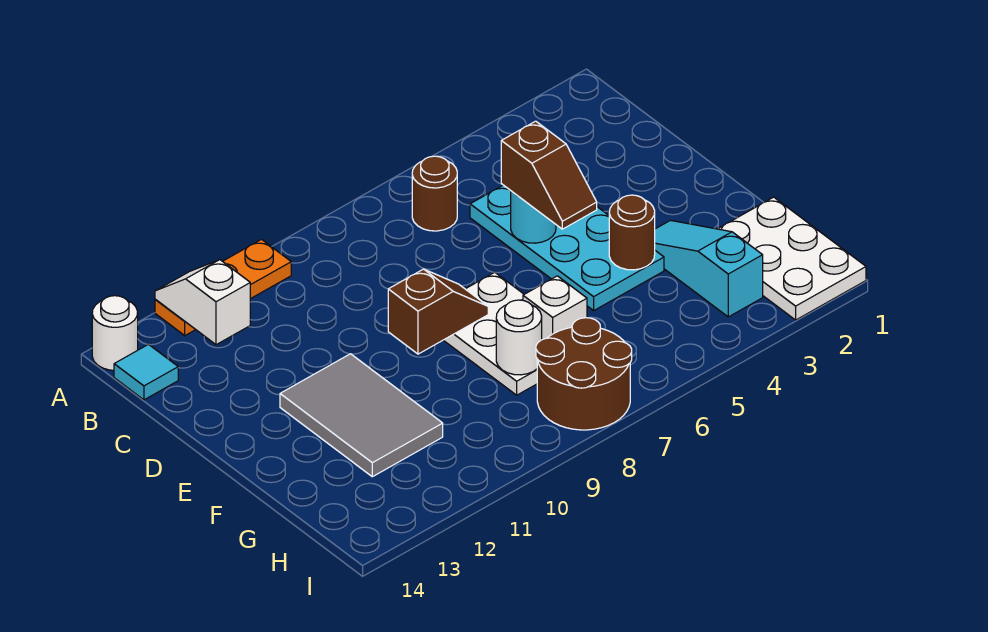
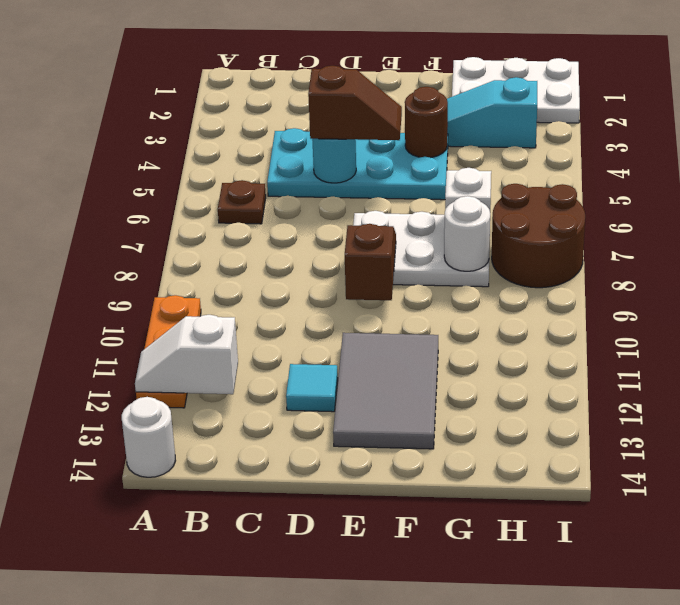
brown round brick B6 level 1 -> brown plate B6 level 1
cyan tile B14 level 1 -> cyan tile D12 level 1
grey tile E11:G12 level 1 -> grey tile E11:F13 level 1

